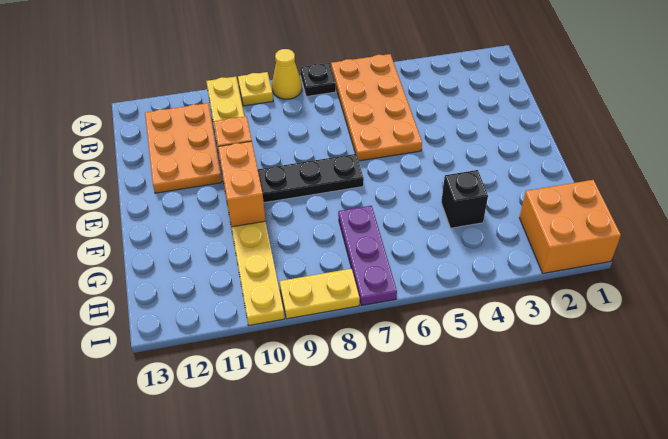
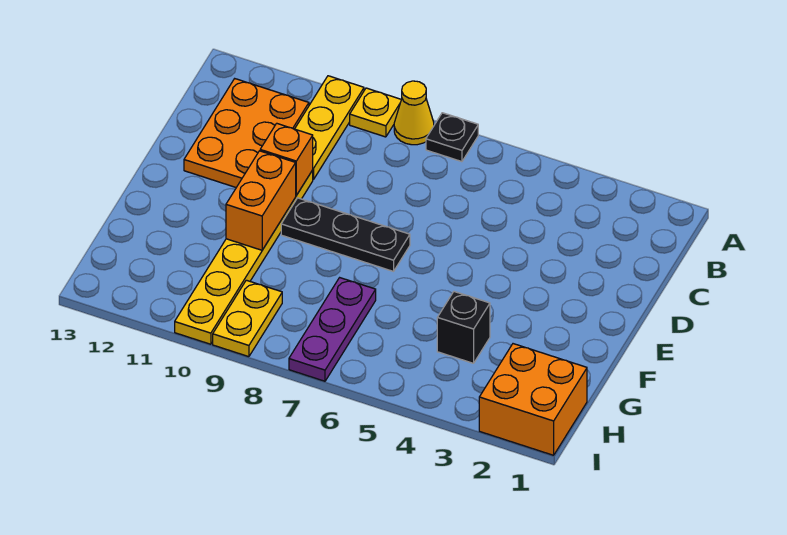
orange plate A5:D6 level 1 -> none
yellow plate I8:I9 level 1 -> yellow plate H9:I9 level 1

